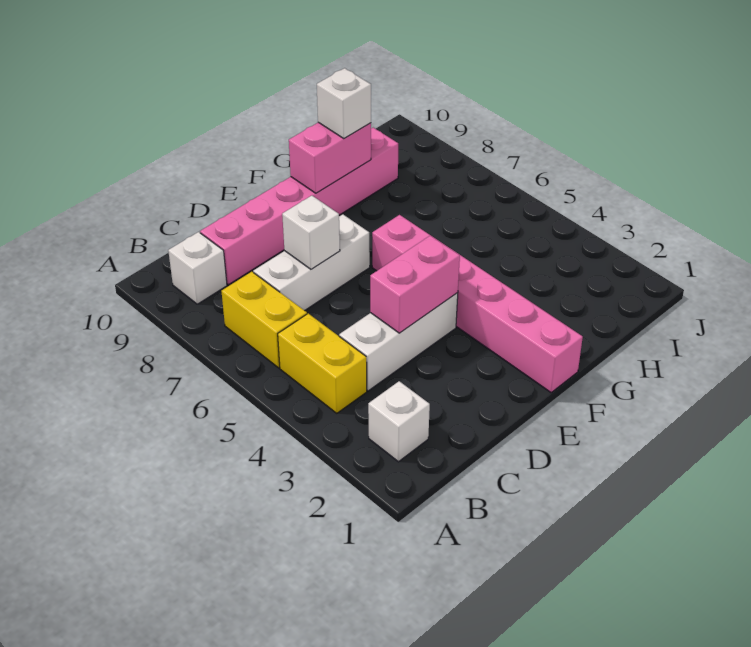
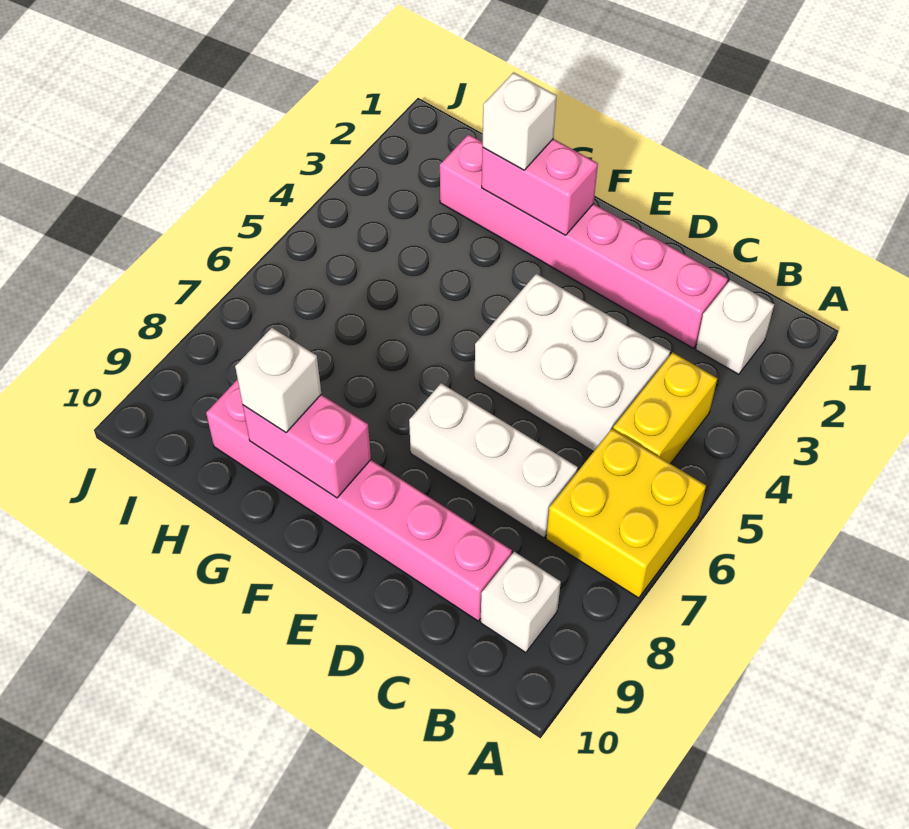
yellow brick B6:B7 level 1 -> yellow brick A6:B7 level 1
white brick C4:E4 level 1 -> white brick C4:E5 level 1
pink brick D4:E4 level 2 -> pink brick F2:G2 level 2
white brick D7 level 2 -> white brick G2 level 3
pink brick F1:F6 level 1 -> pink brick C2:H2 level 1

